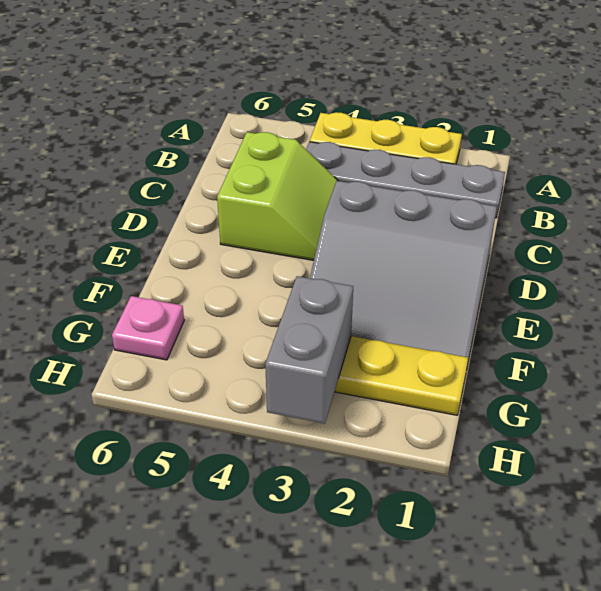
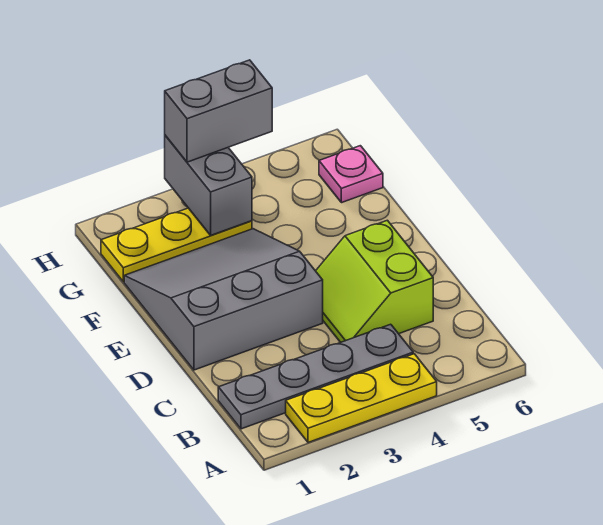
none -> grey brick H3:H4 level 3

